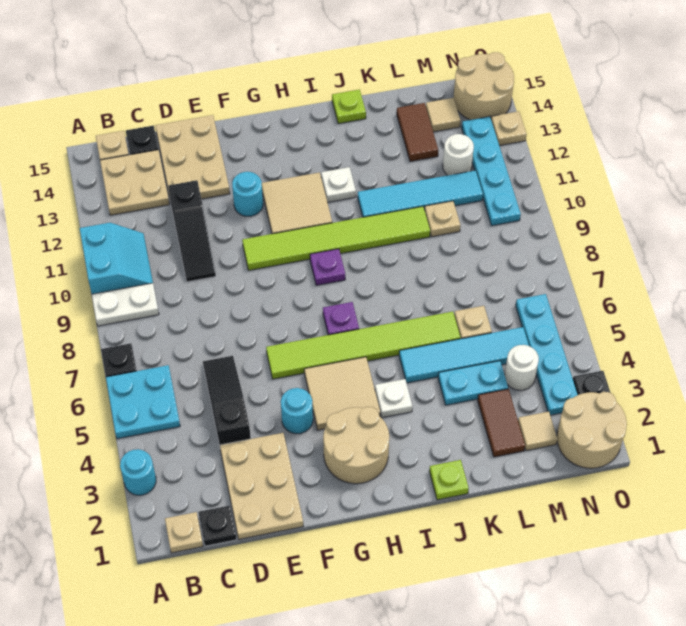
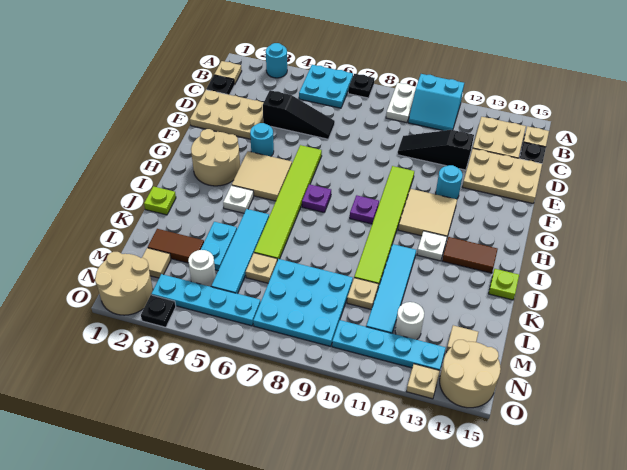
none -> cyan plate L7:N9 level 1
brown tile L13:L14 level 1 -> brown tile I13:I14 level 1

